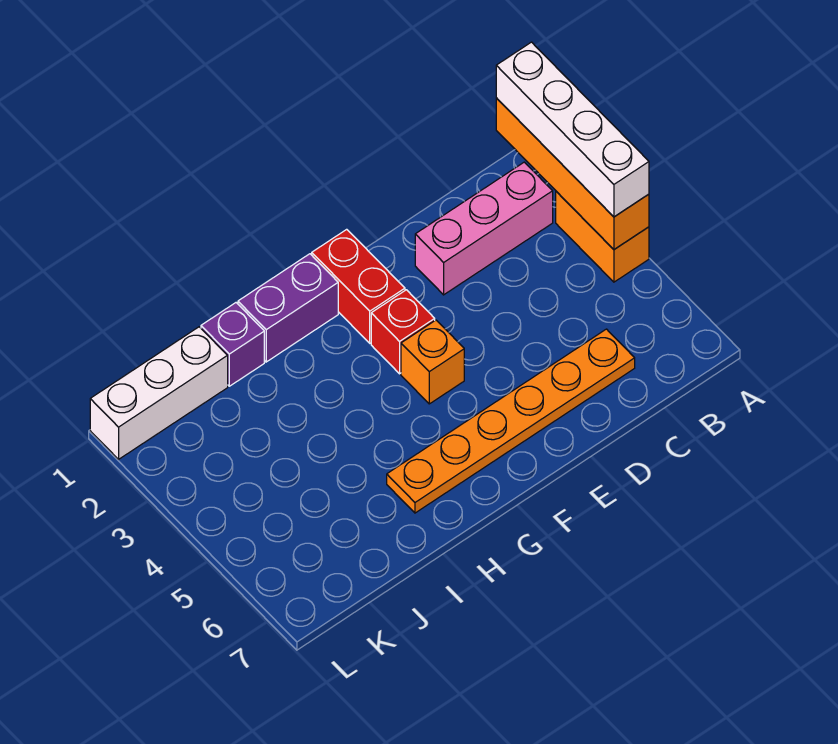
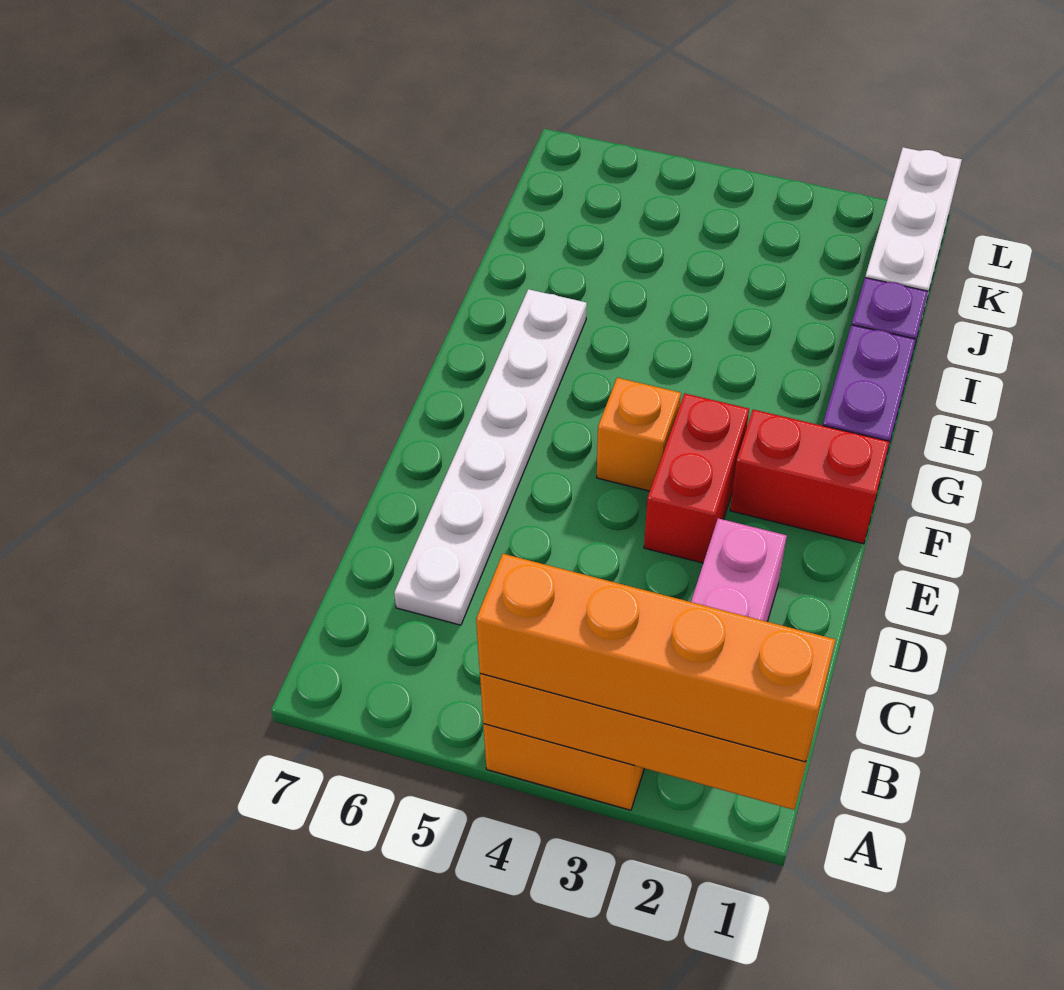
white brick A1:A4 level 3 -> orange brick A1:A4 level 3
orange plate C6:H6 level 1 -> white plate C6:H6 level 1
red brick F3 level 1 -> red brick E3:F3 level 1

